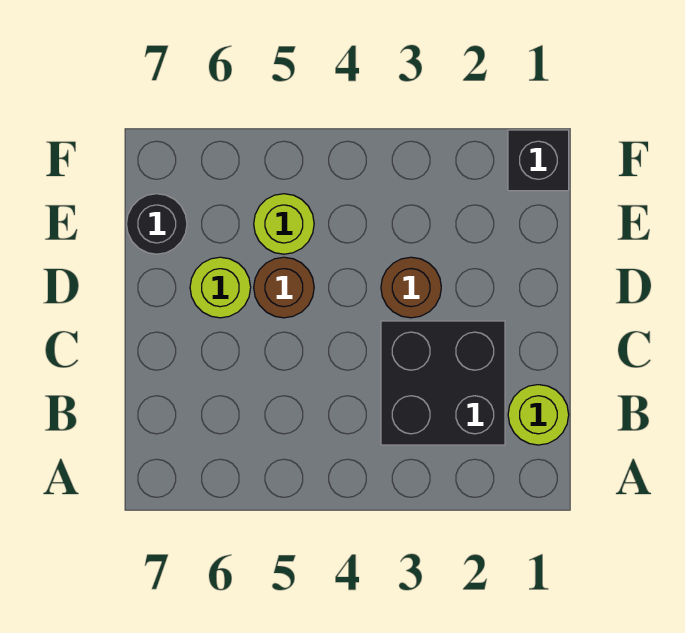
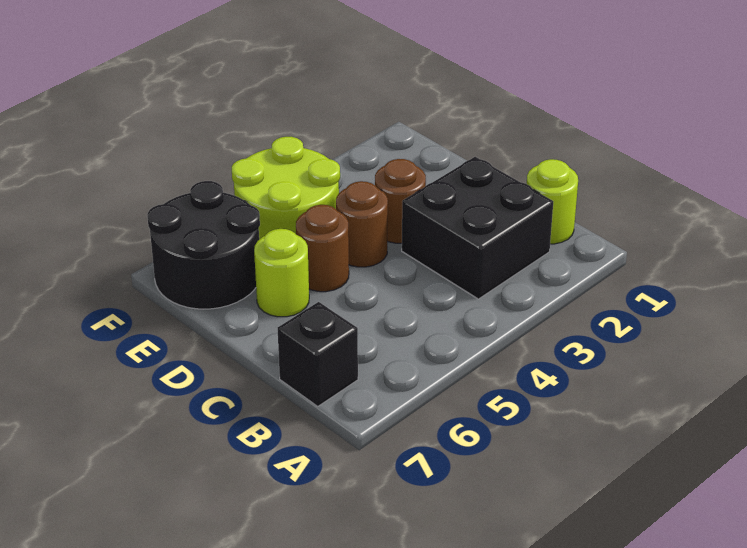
none -> brown round brick D4 level 1
lime round brick E5 level 1 -> lime round brick E4:F5 level 1
black round brick E7 level 1 -> black round brick E6:F7 level 1
black brick F1 level 1 -> black brick B7 level 1

